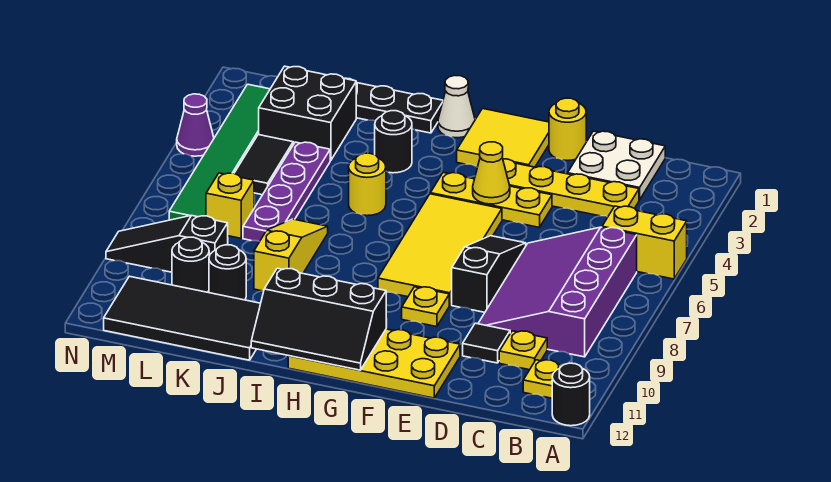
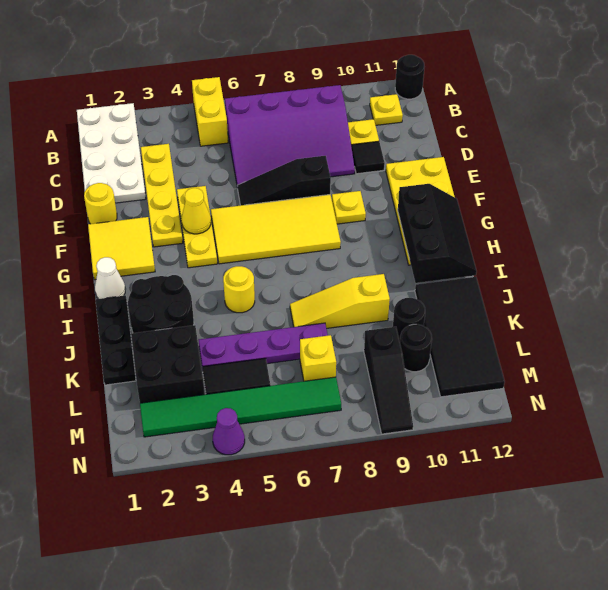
white plate C1:D2 level 1 -> white plate A1:D2 level 1
black round brick I3 level 1 -> black round brick I2:J3 level 1

